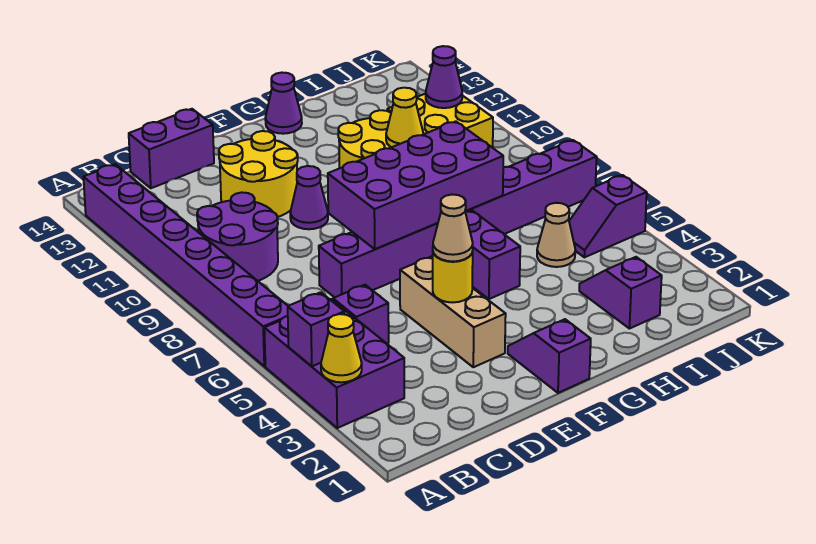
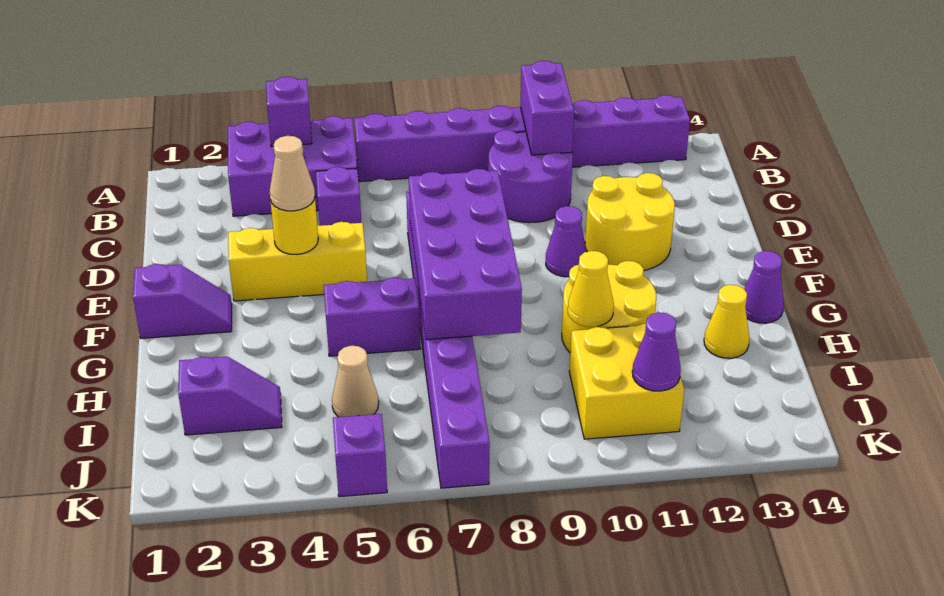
yellow cone A3 level 2 -> yellow cone H13 level 1
purple brick C14:D14 level 1 -> purple brick A10:B10 level 2
tan brick E3:E5 level 1 -> yellow brick E3:E5 level 1

